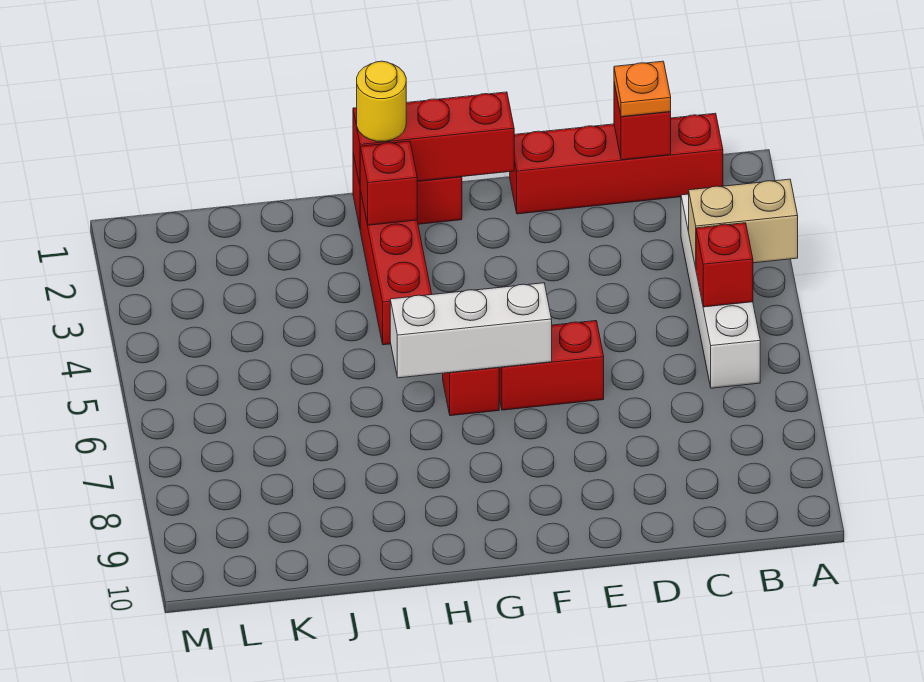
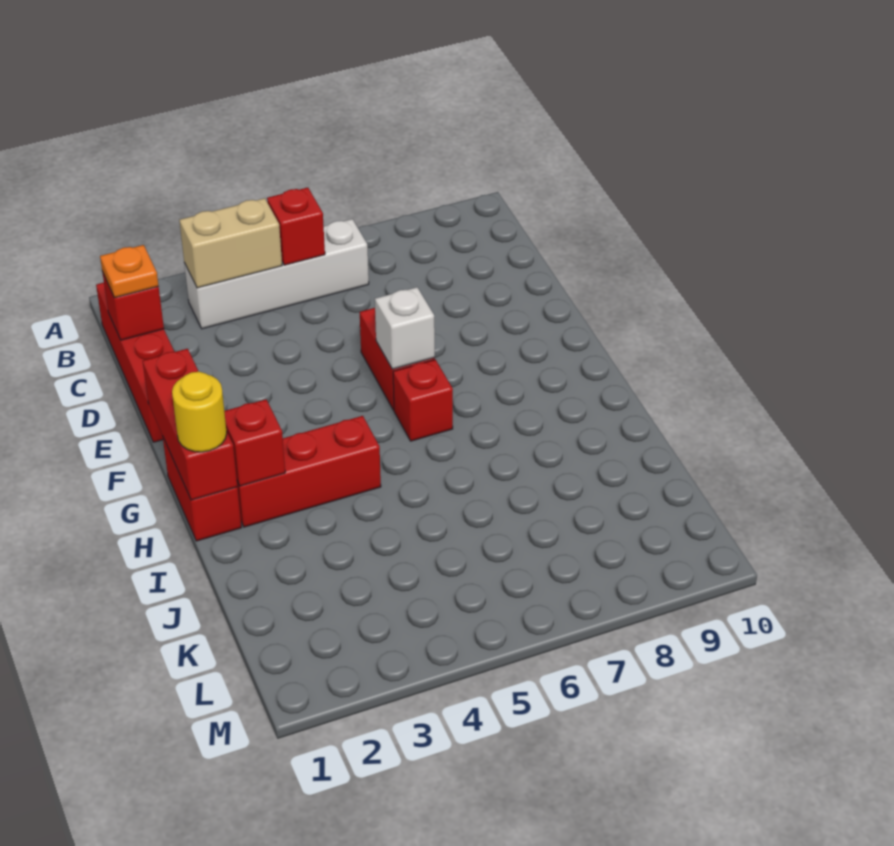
tan brick A4:B4 level 2 -> tan brick B3:B4 level 2
white brick F6:H6 level 2 -> white brick F6 level 2

